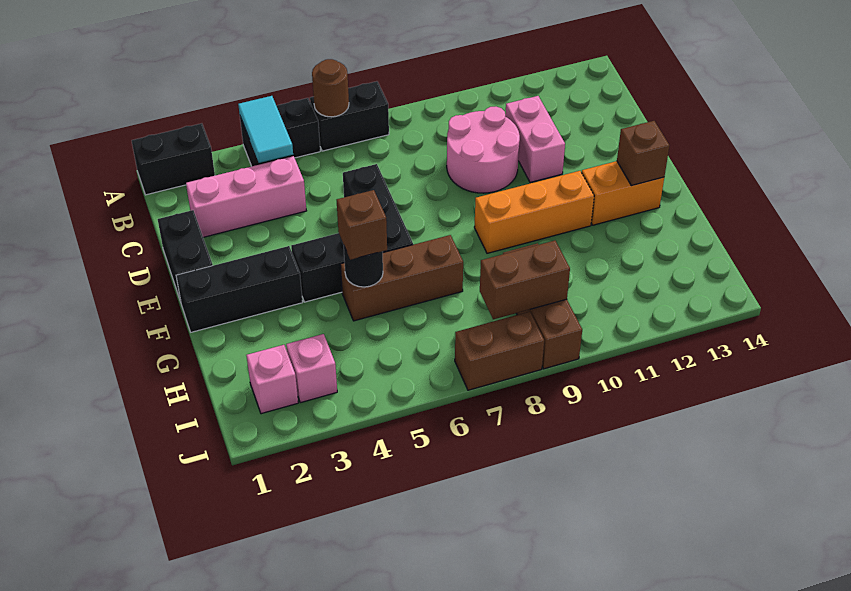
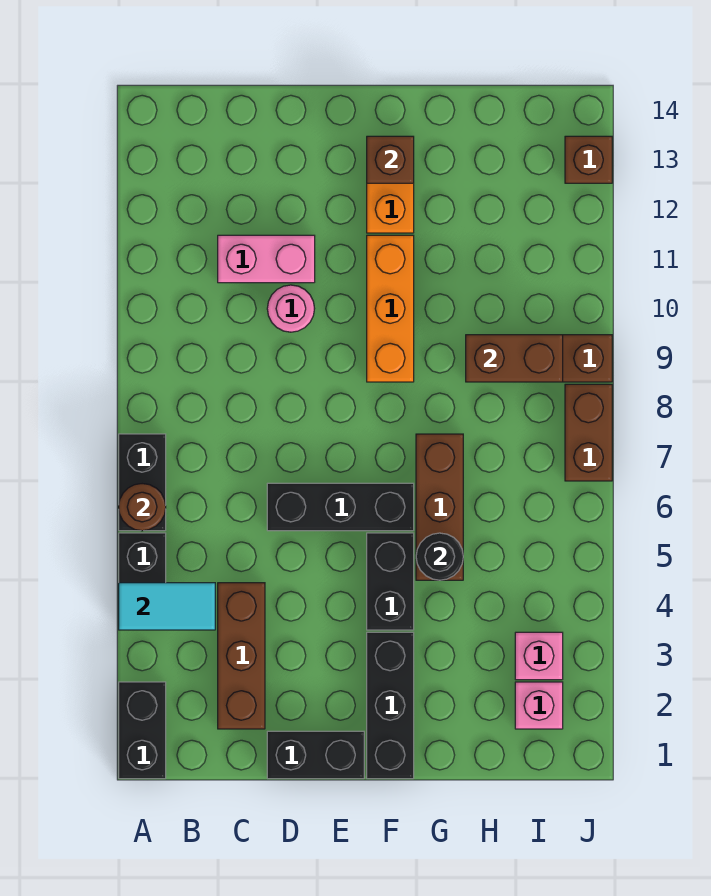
pink brick C2:C4 level 1 -> brown brick C2:C4 level 1
pink round brick C9:D10 level 1 -> pink round brick D10 level 1
brown brick G5 level 3 -> brown brick J13 level 1
brown brick I8:I9 level 2 -> brown brick H9:I9 level 2

